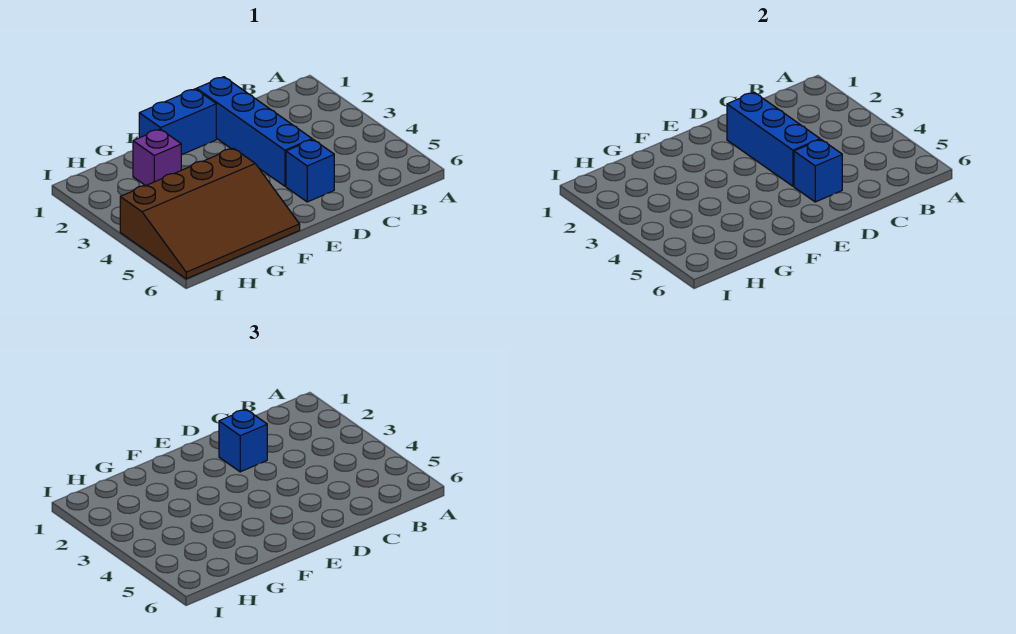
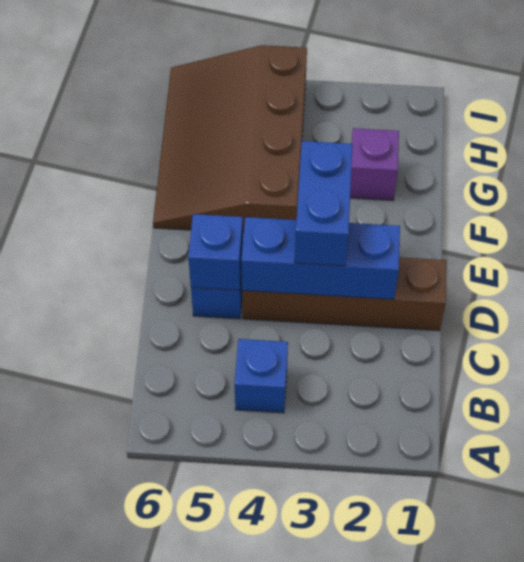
blue brick D1:D4 level 1 -> brown brick D1:D4 level 1
blue brick D2 level 3 -> blue brick B4 level 1
blue brick E1:F1 level 1 -> blue brick D3:E3 level 3

